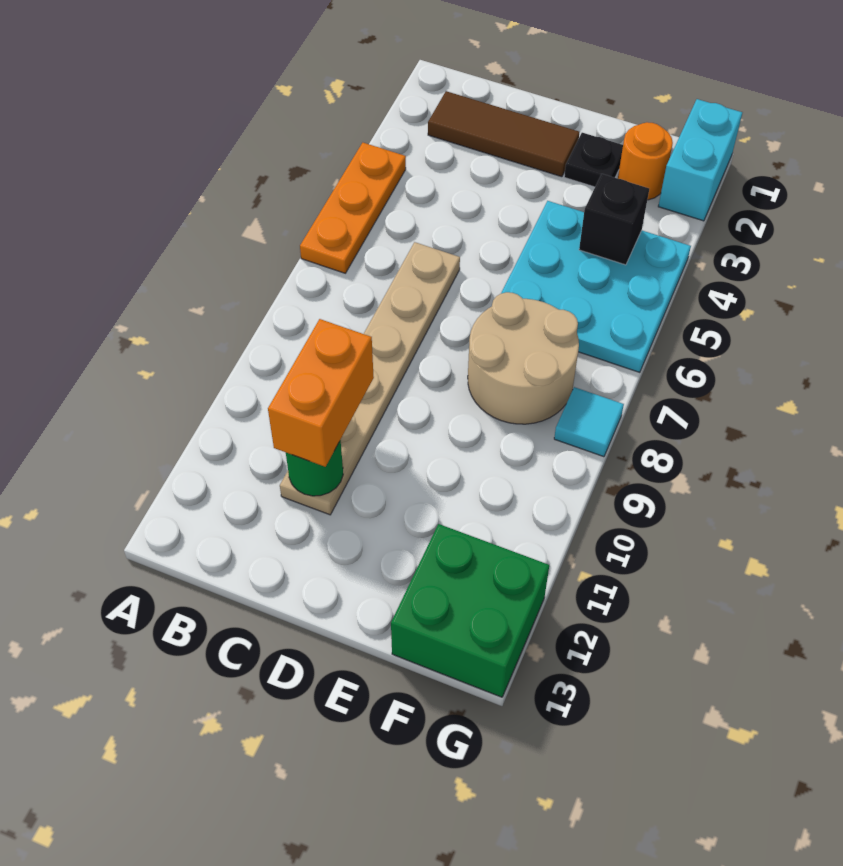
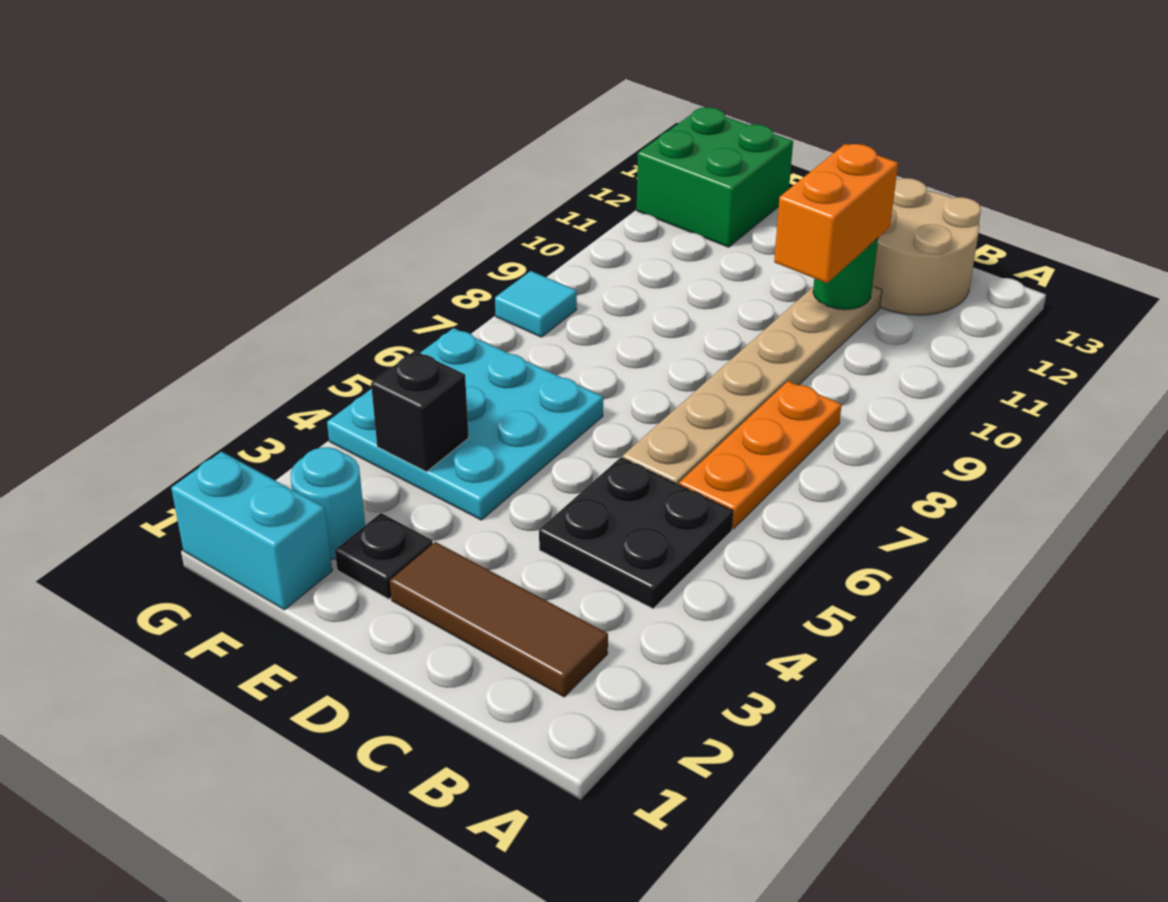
orange plate A4:A6 level 1 -> orange plate B6:B8 level 1
none -> black plate B4:C5 level 1
tan round brick E7:F8 level 1 -> tan round brick B12:C13 level 1
orange round brick F2 level 1 -> cyan round brick F2 level 1
cyan brick G1:G2 level 1 -> cyan brick F1:G1 level 1

